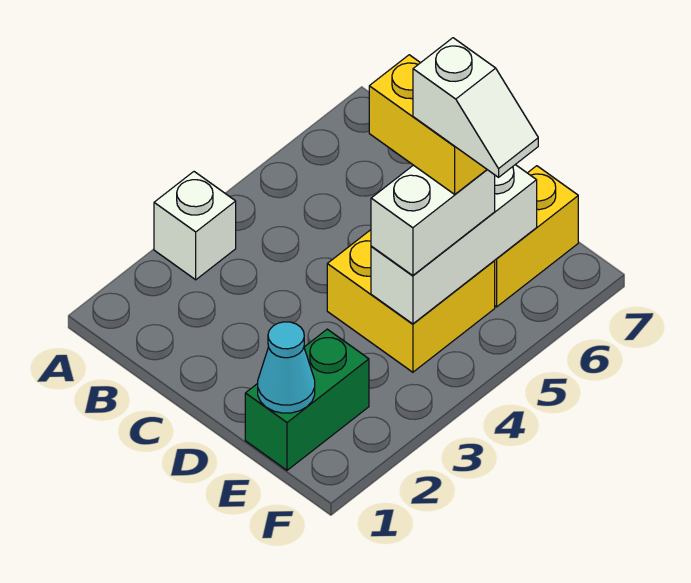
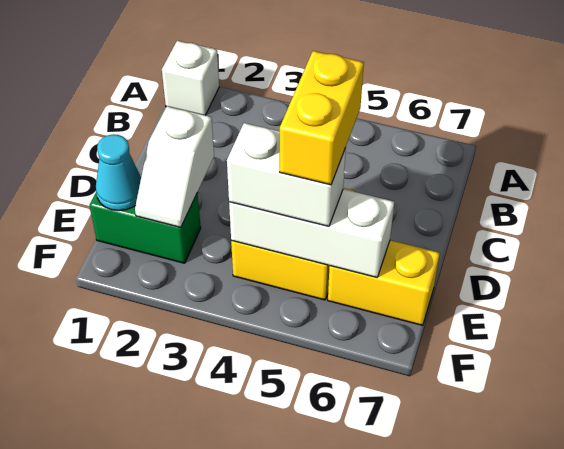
white brick A3 level 1 -> white brick A1 level 1
white slope E5:F5 level 5 top E -> white slope D2:E2 level 2 top D

